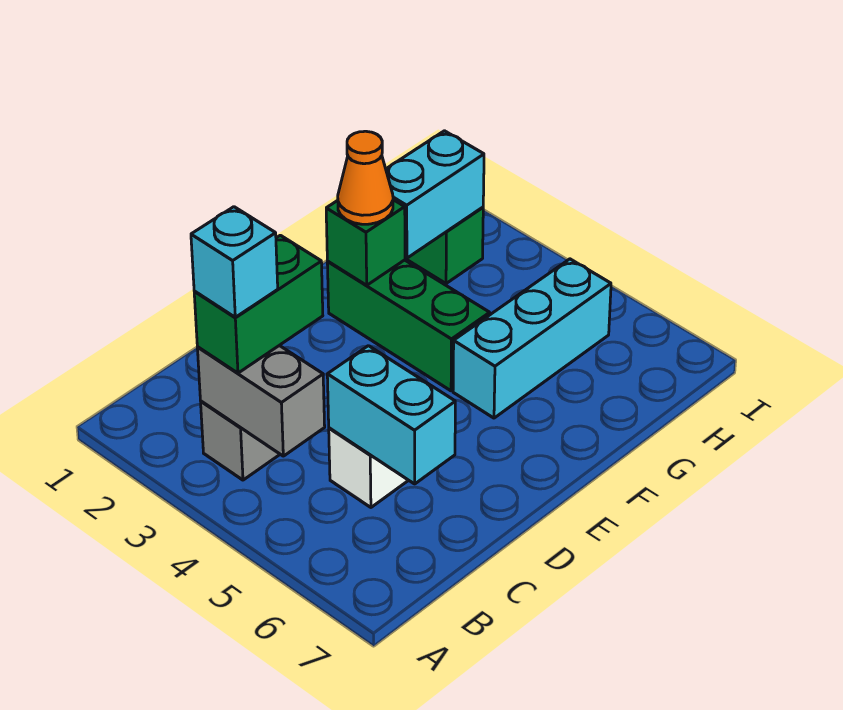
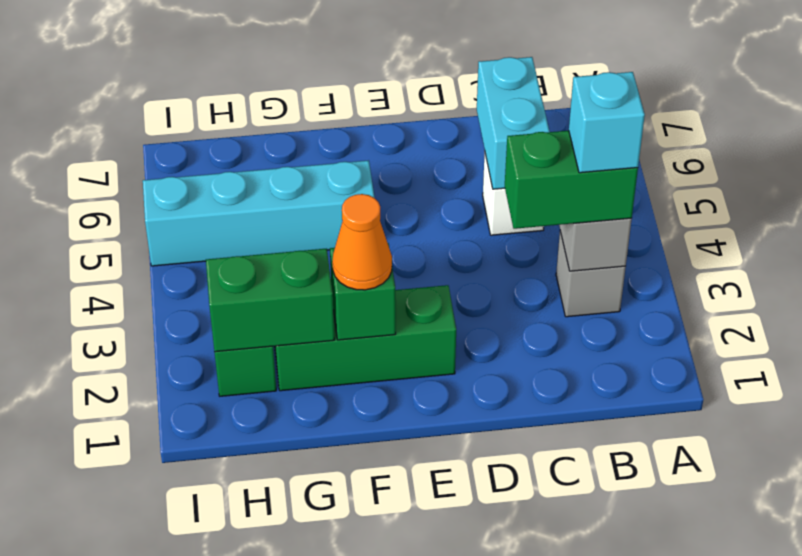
green brick F2:F4 level 1 -> green brick E2:G2 level 1
cyan brick F5:H5 level 1 -> cyan brick F5:I5 level 1
cyan brick G2:H2 level 2 -> green brick G2:H2 level 2

